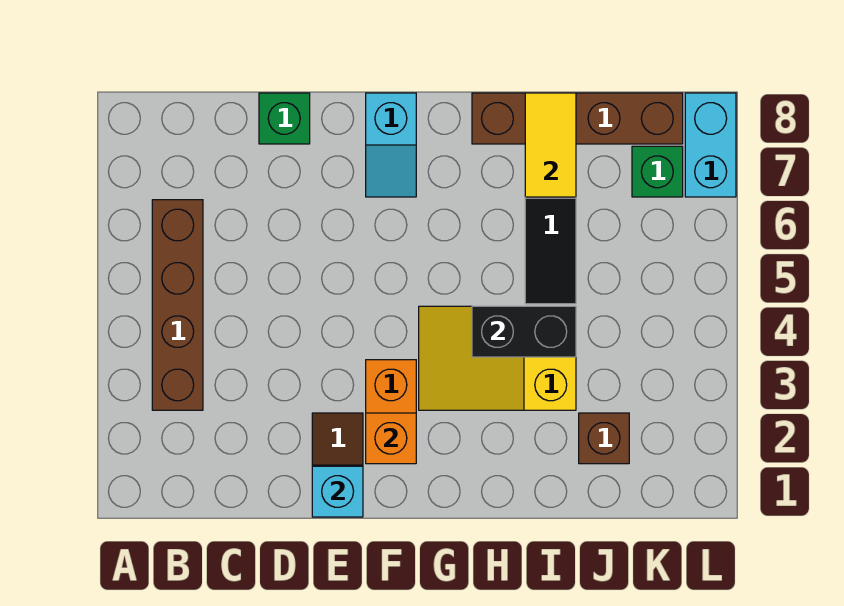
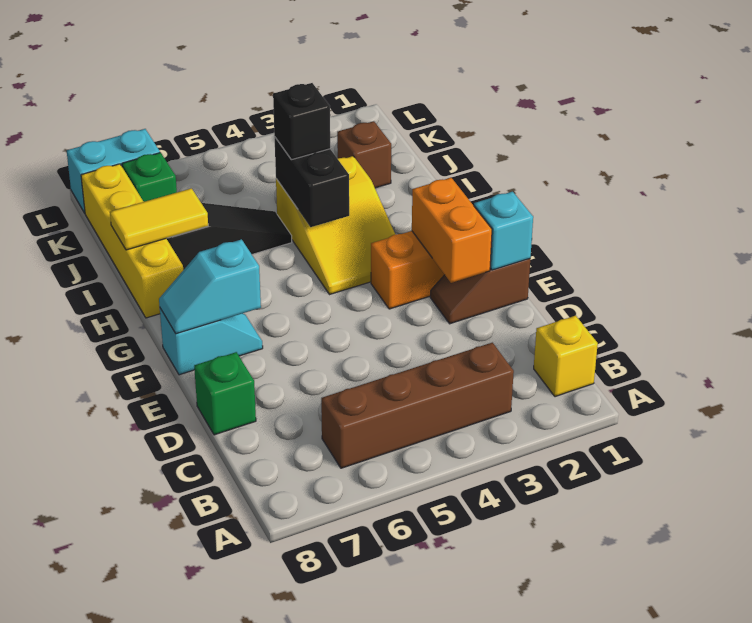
none -> yellow brick B1 level 1
orange brick F2 level 2 -> orange brick E2:F2 level 2
none -> cyan slope F7:F8 level 2 top 7
brown brick H8:K8 level 1 -> yellow brick H8:K8 level 1
none -> black brick I4 level 3

